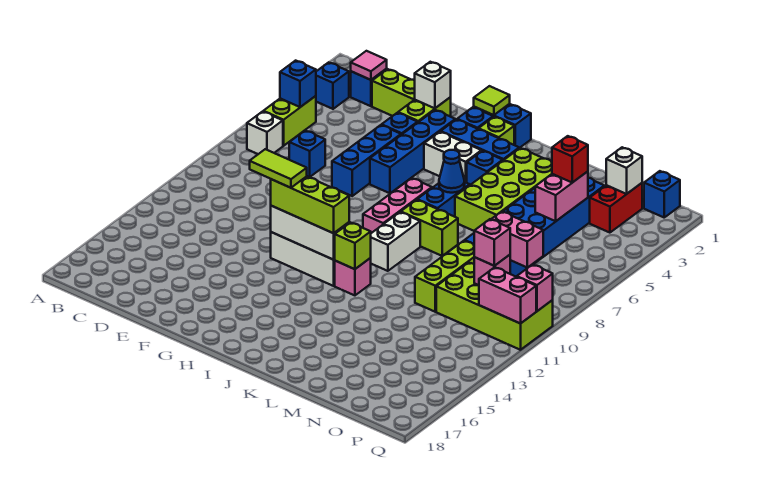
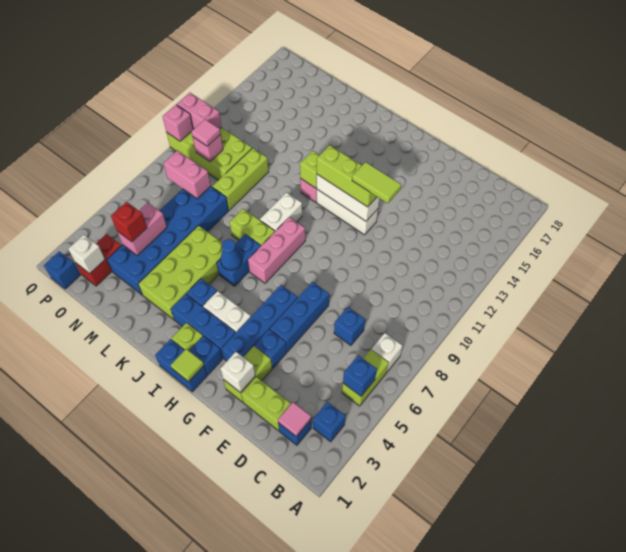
pink brick O10 level 3 -> pink tile O10 level 3

